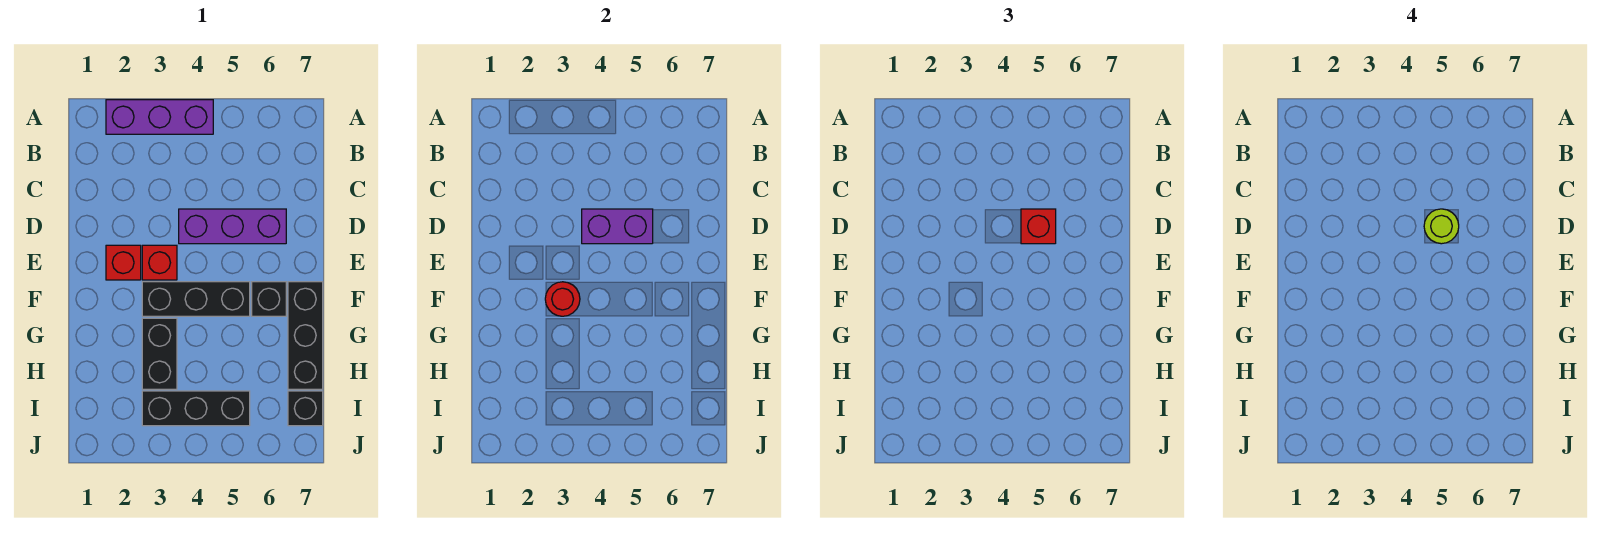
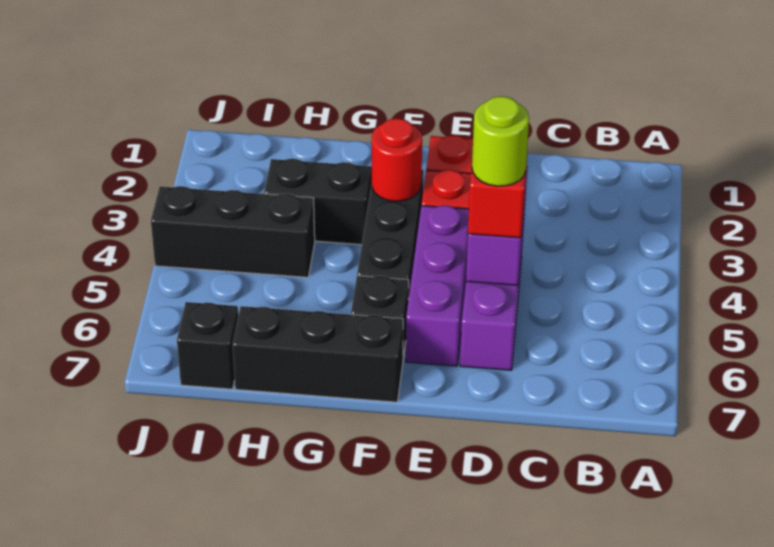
purple brick A2:A4 level 1 -> purple brick E4:E6 level 1
black brick I3:I5 level 1 -> black brick H4:J4 level 1

